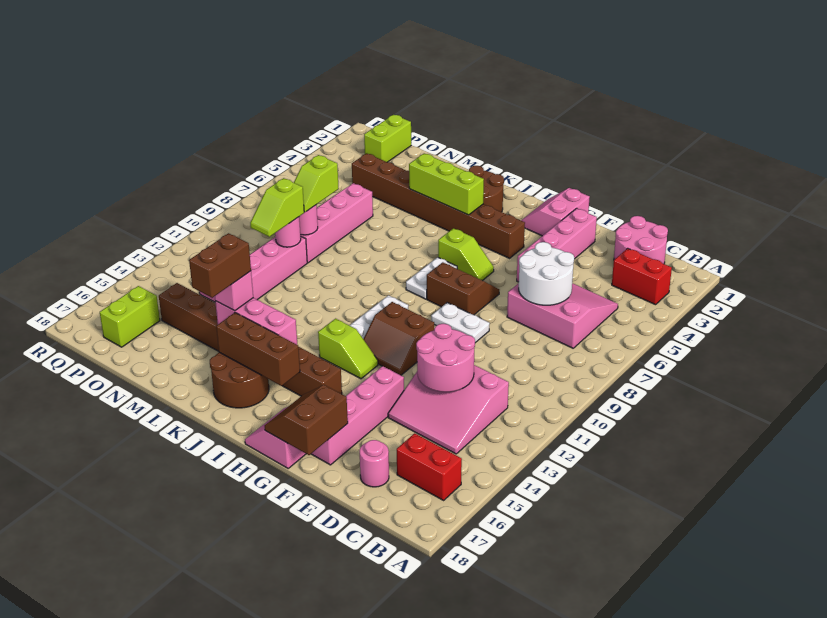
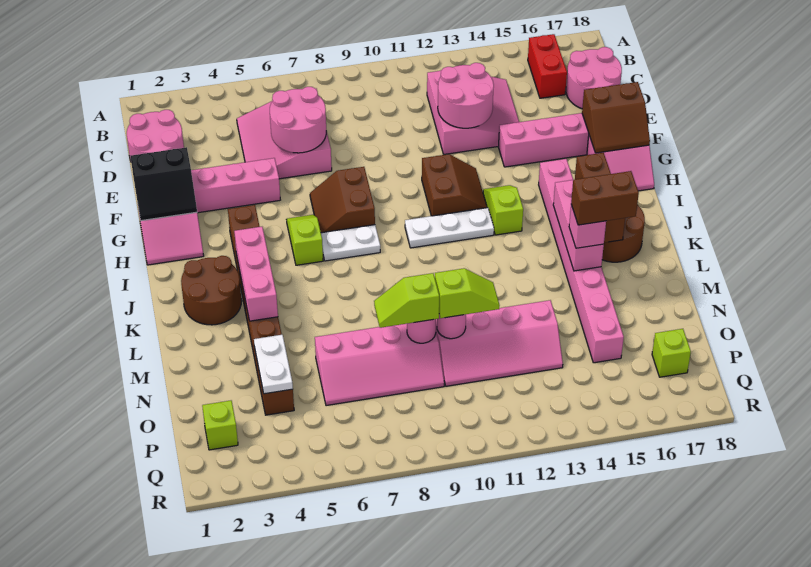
red brick B3:C3 level 1 -> none
white round brick D6:E7 level 2 -> pink round brick D6:E7 level 2
pink round brick D17 level 1 -> pink round brick C17:D18 level 1
none -> black slope F1:G2 level 2 top F
white plate F9:G9 level 1 -> white plate N4:O4 level 2
brown brick H15:O15 level 1 -> pink brick H15:O15 level 1
lime brick J4:L4 level 2 -> pink brick J4:L4 level 2
lime slope N8:N9 level 3 top 8 -> lime slope N8:N9 level 3 top 9
lime brick P1:P2 level 1 -> lime brick P2 level 1
lime brick P16:P17 level 1 -> lime brick P17 level 1

